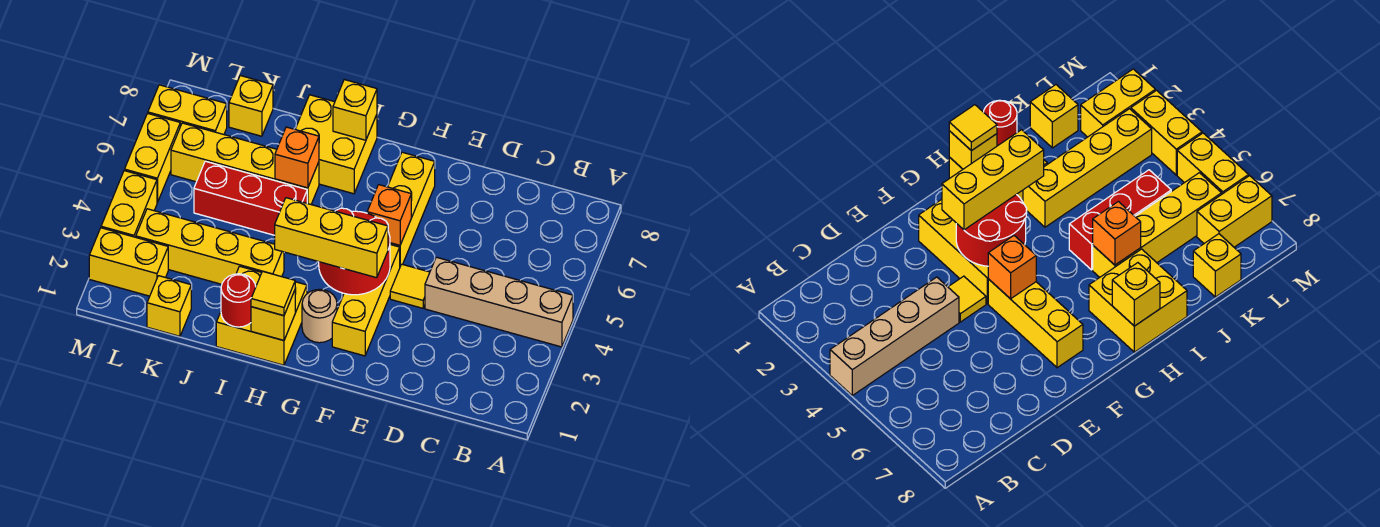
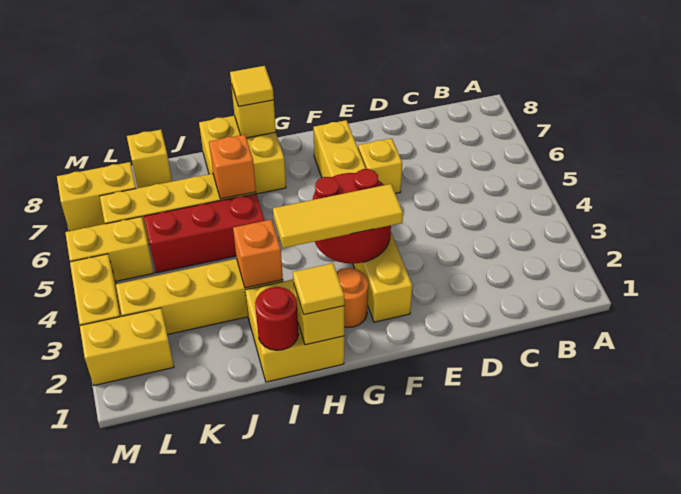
tan brick A4:D4 level 1 -> none
yellow tile E4 level 1 -> yellow tile H8 level 3
yellow brick F3:H3 level 3 -> yellow tile F3:H3 level 3
orange brick F5 level 2 -> orange brick I3 level 2
tan round brick G2 level 1 -> orange round brick G2 level 1
yellow brick K1 level 1 -> yellow brick E6 level 1
yellow brick M5:M6 level 1 -> yellow brick L5:M5 level 1

